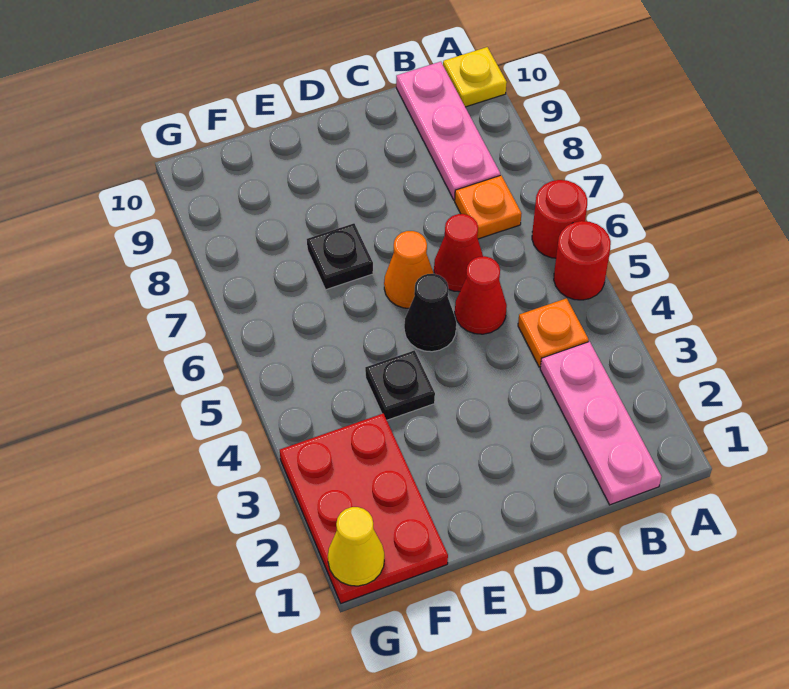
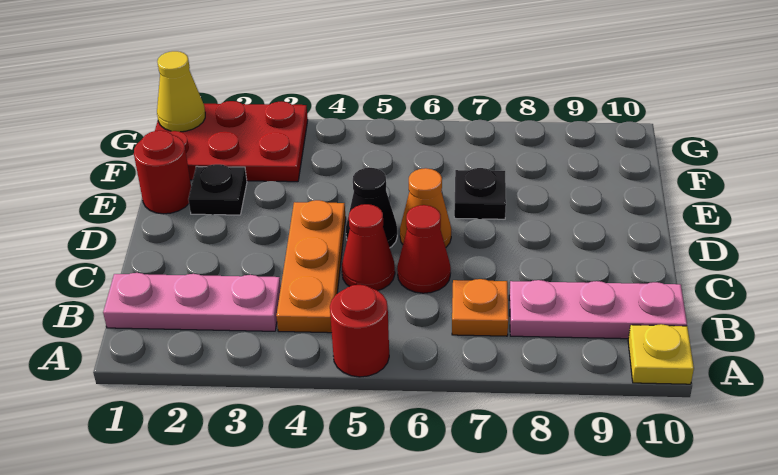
red round brick A6 level 1 -> red round brick E1 level 1
orange plate B4 level 1 -> orange plate B4:D4 level 1
black plate E4 level 1 -> black plate E2 level 1

